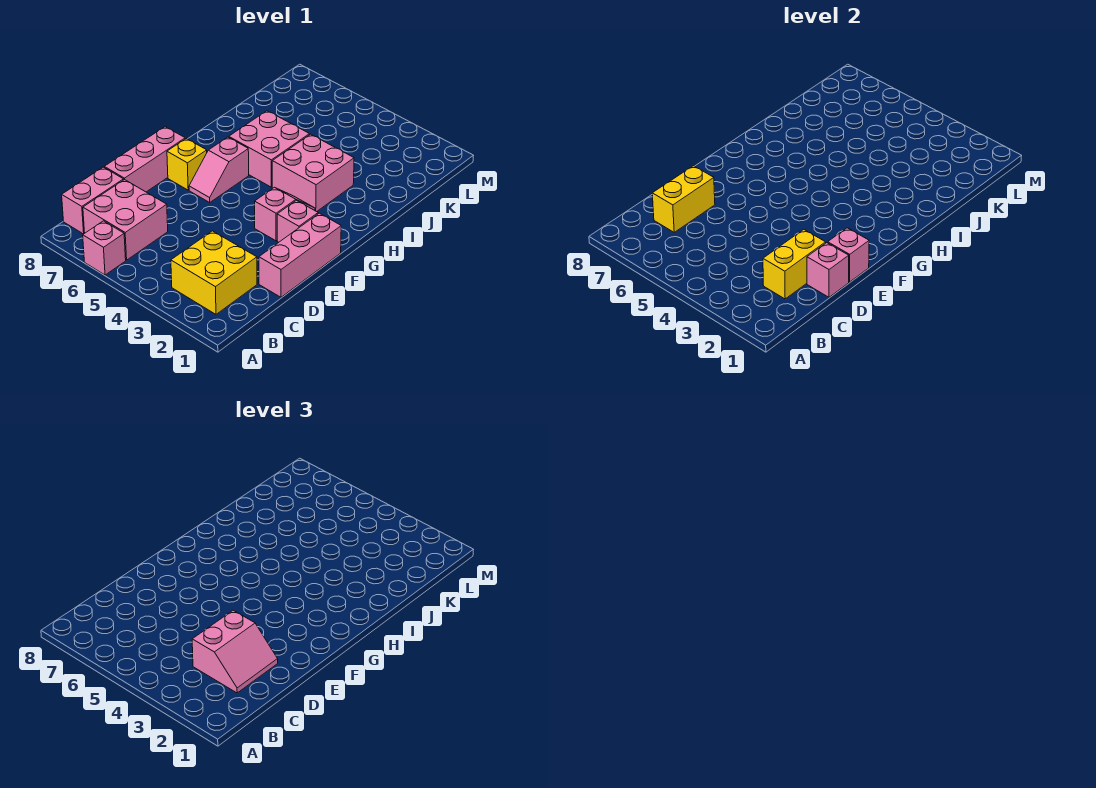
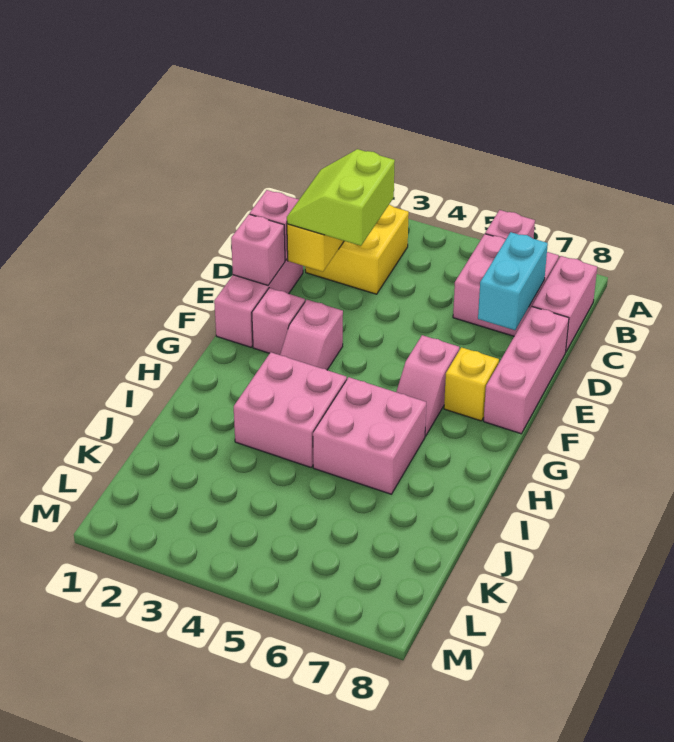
pink slope C2:D3 level 3 top 3 -> lime slope C2:D3 level 3 top 3
yellow brick C7:D7 level 2 -> cyan brick C7:D7 level 2
pink slope F6:G6 level 1 top G -> pink slope F6:G6 level 1 top F

